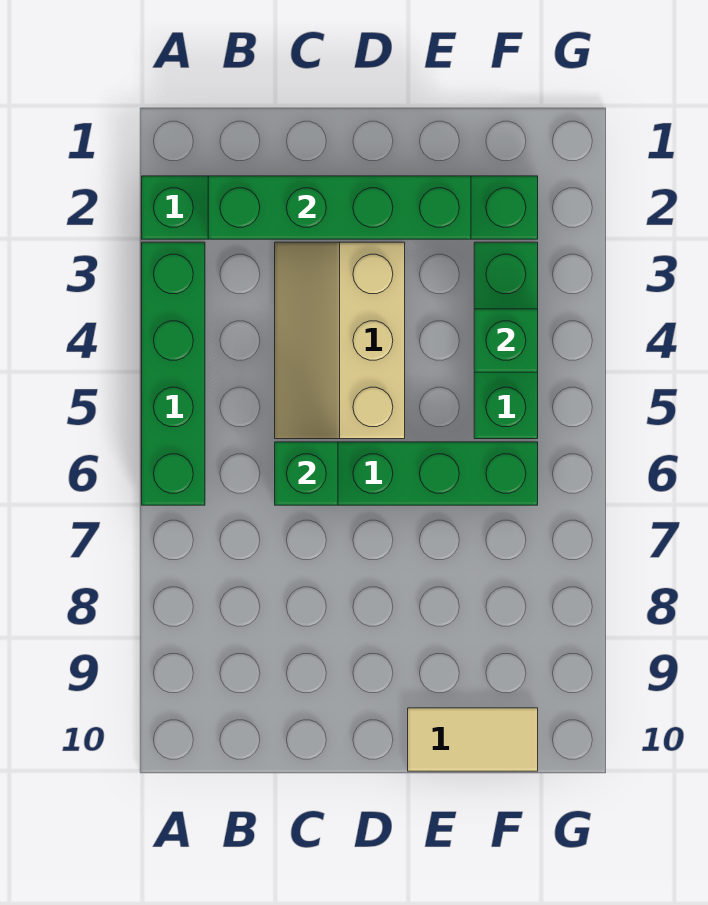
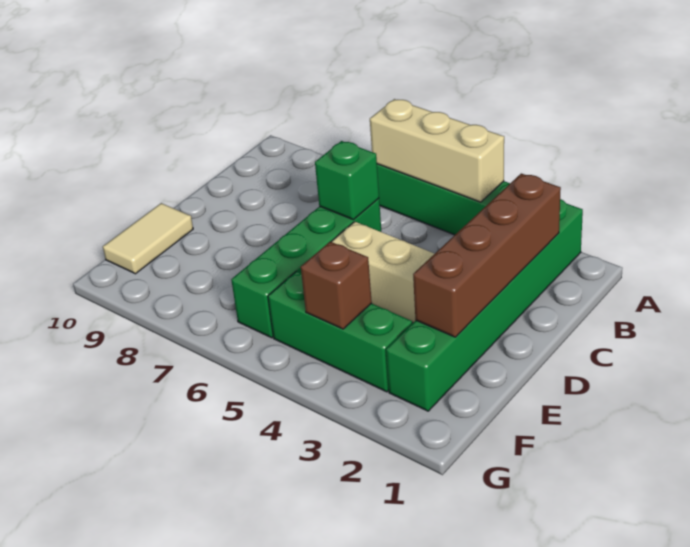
none -> tan brick A4:A6 level 2
green brick B2:E2 level 2 -> brown brick B2:E2 level 2
green brick F4 level 2 -> brown brick F4 level 2

